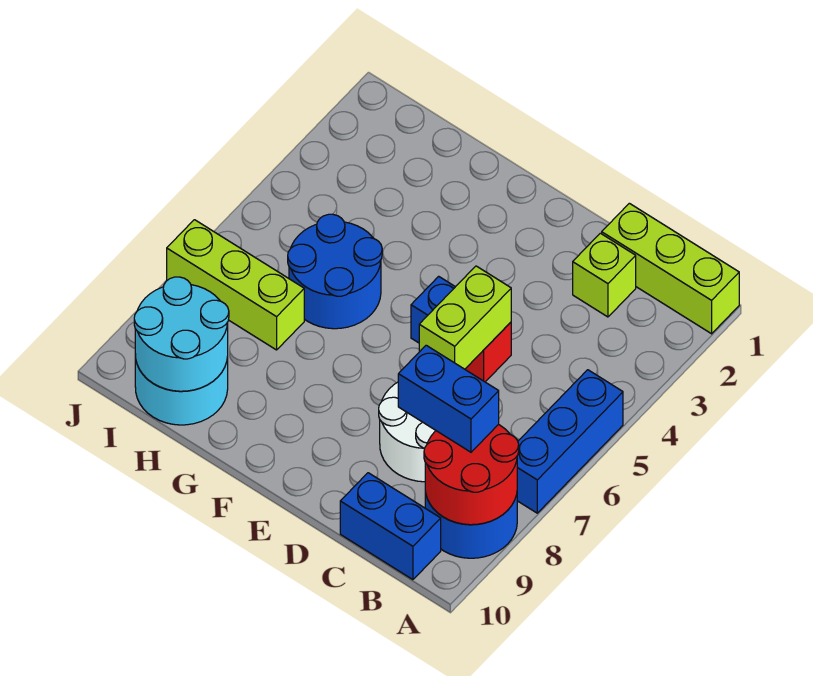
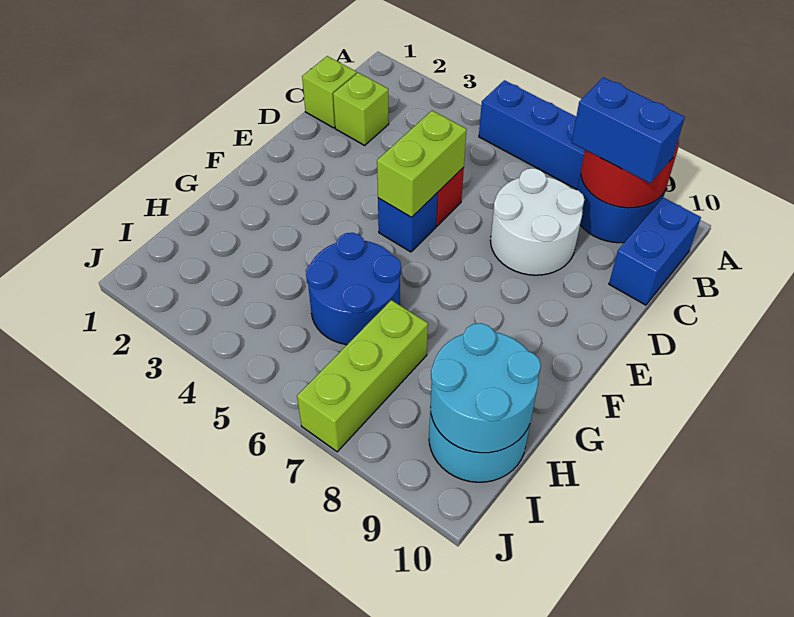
lime brick A1:C1 level 1 -> lime brick C1 level 1
blue brick B8:C8 level 3 -> blue brick B8:B9 level 3
lime brick D5:D6 level 2 -> lime brick D5:E5 level 2

